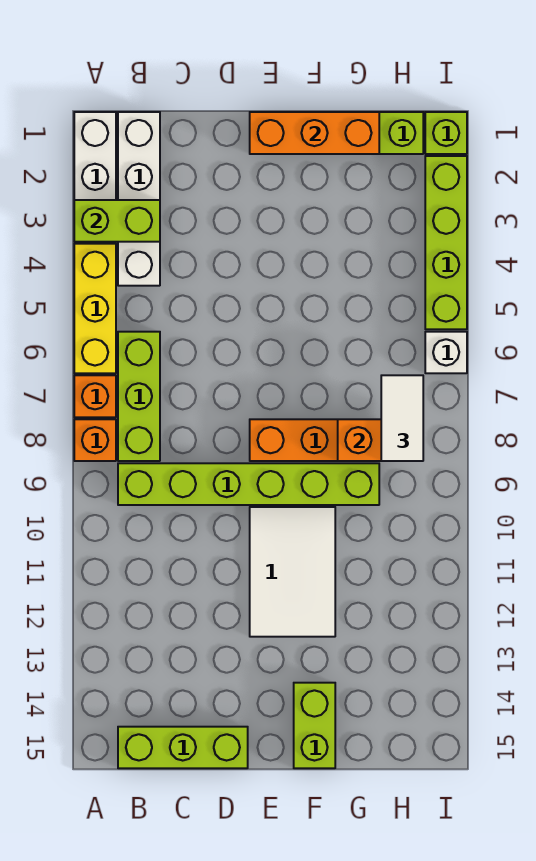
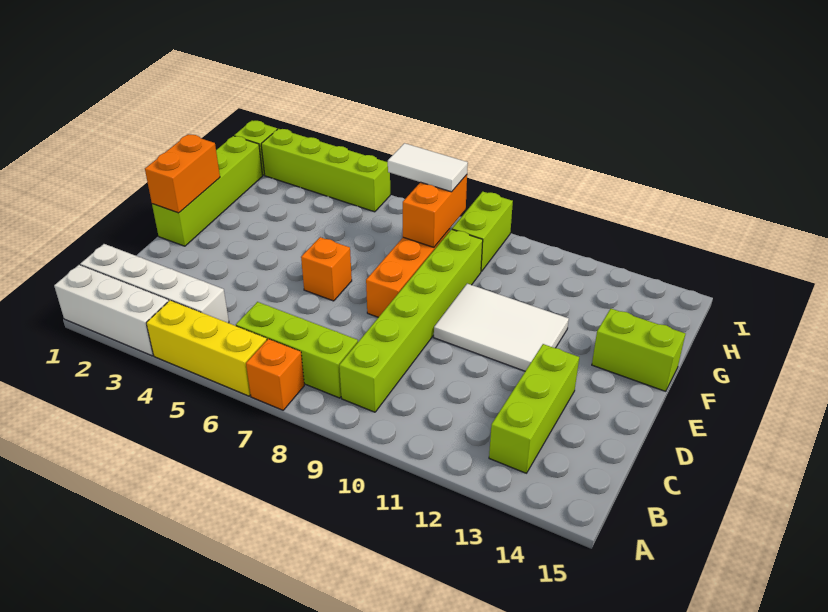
lime brick A3:B3 level 2 -> lime brick H9:I9 level 1
orange brick A8 level 1 -> orange brick E6 level 1
lime brick B15:D15 level 1 -> lime brick B13:D13 level 1
orange brick E1:G1 level 2 -> orange brick E1:F1 level 2
white brick I6 level 1 -> none

